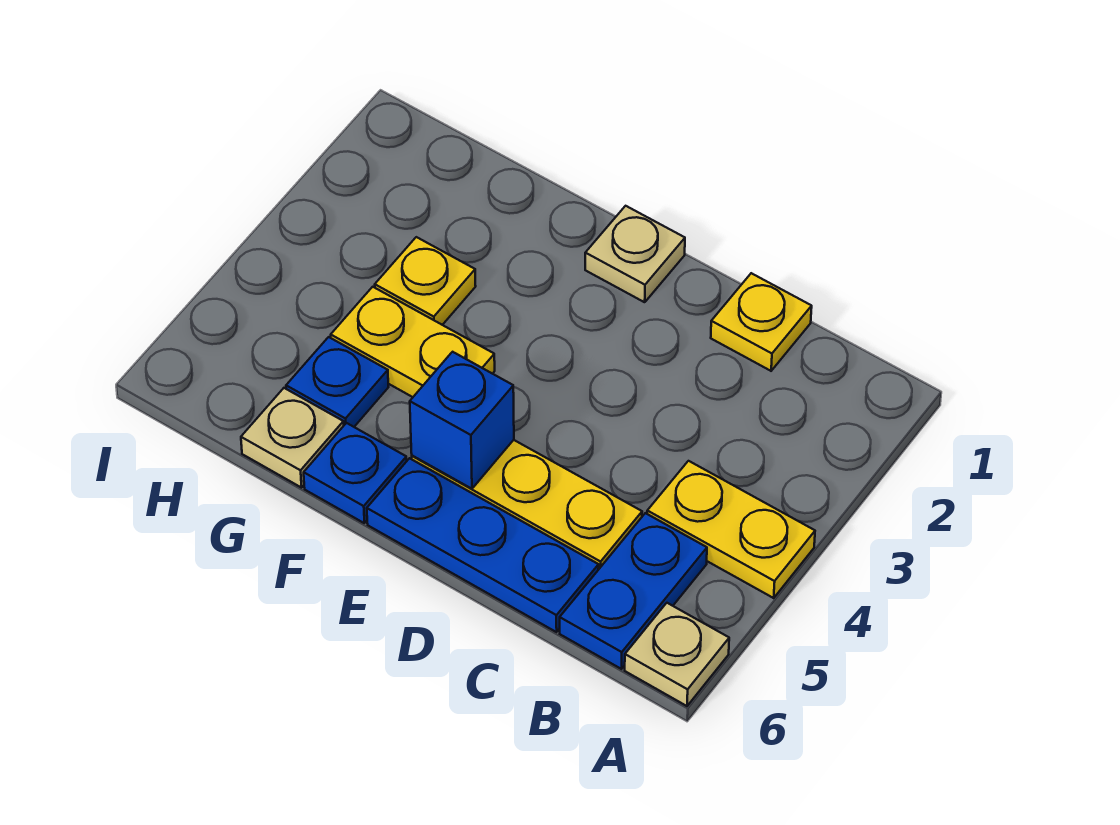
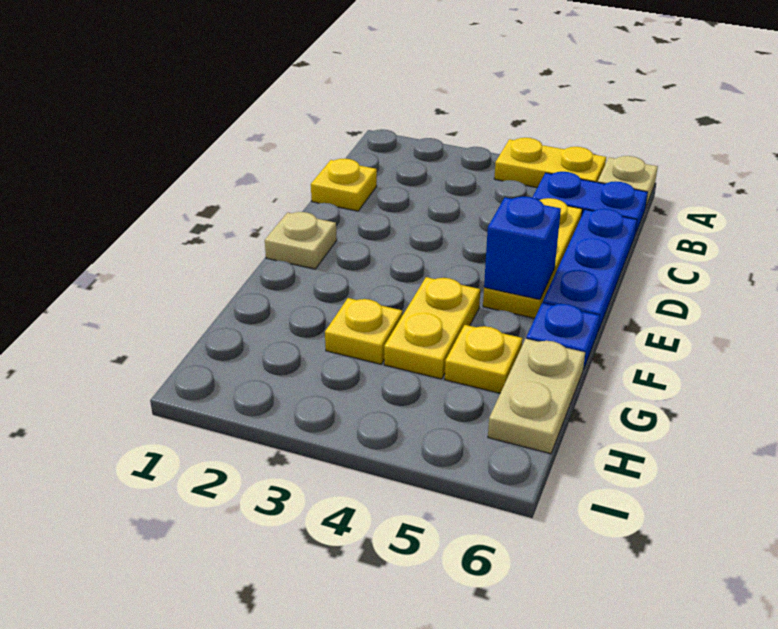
yellow plate A4:B4 level 1 -> yellow plate A4:A5 level 1
blue plate G5 level 1 -> yellow plate G5 level 1
tan plate G6 level 1 -> tan plate G6:H6 level 1

